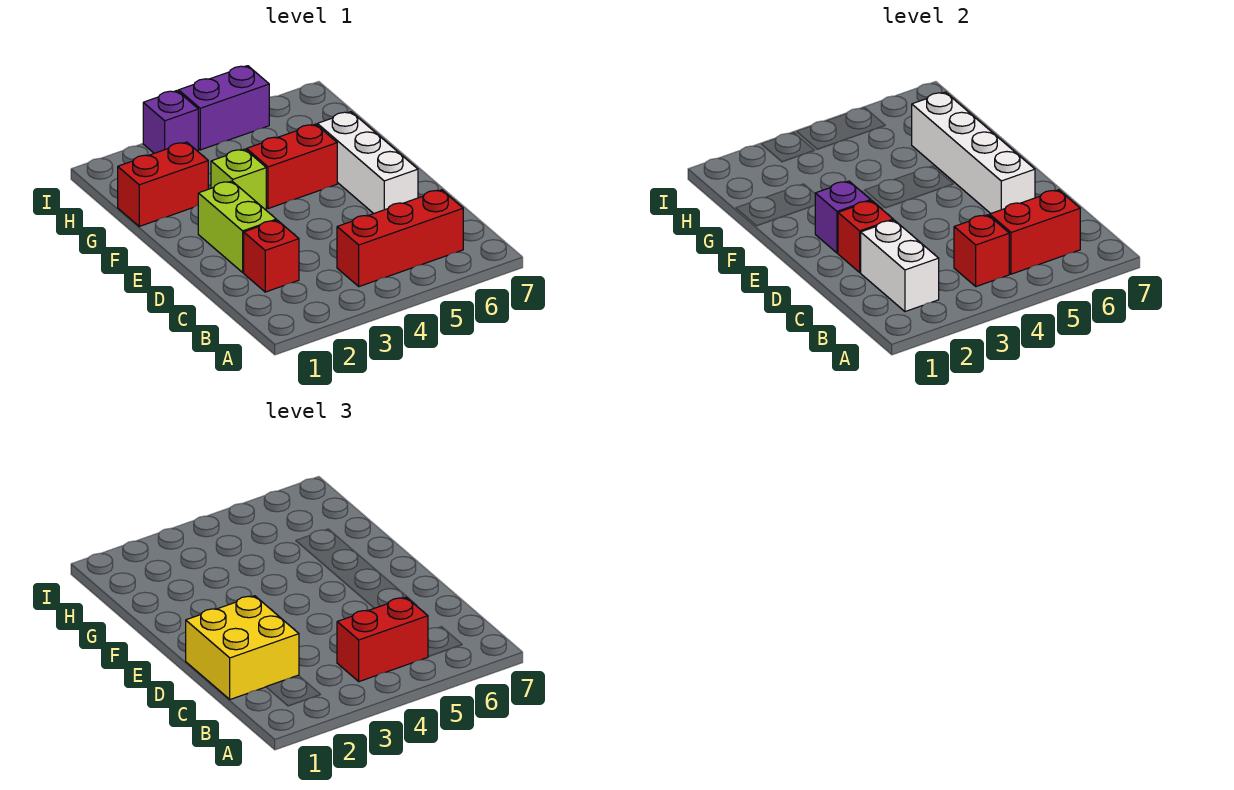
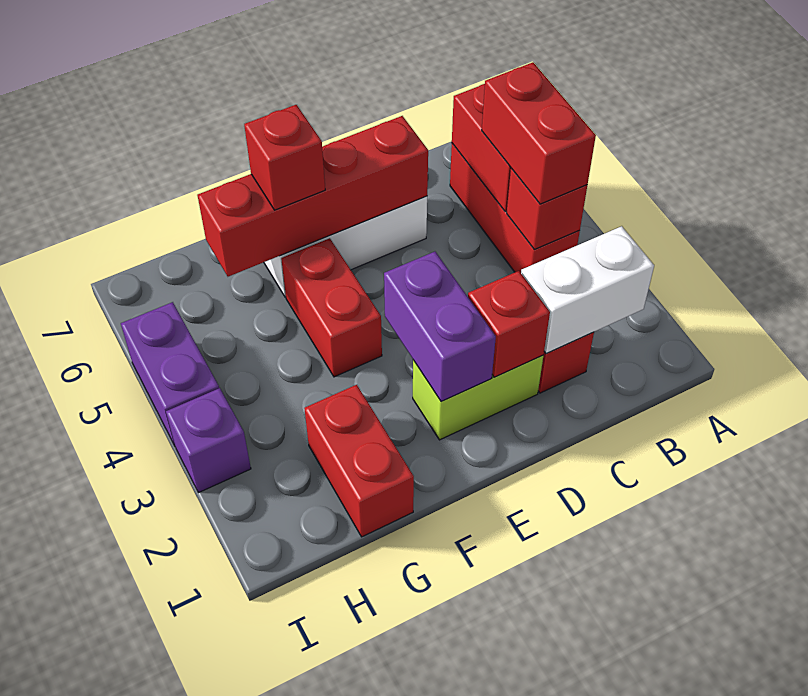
yellow brick C1:D2 level 3 -> none
white brick D6:G6 level 2 -> red brick D6:G6 level 2
purple brick E2 level 2 -> purple brick E2:E3 level 2
lime brick F3 level 1 -> none
none -> red brick F6 level 3

